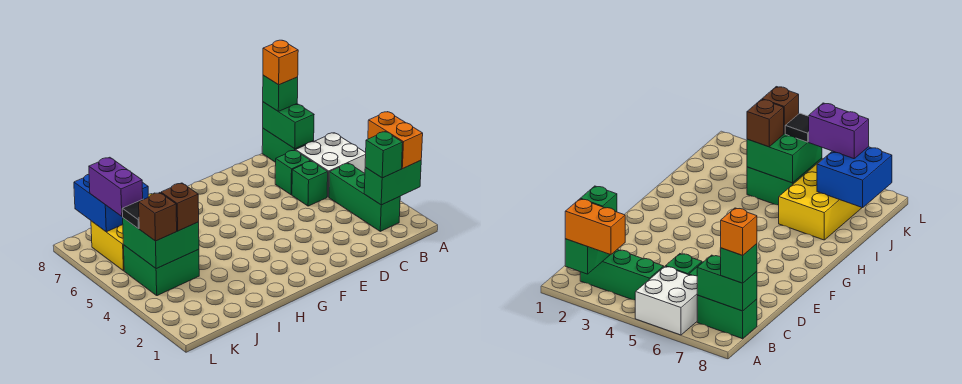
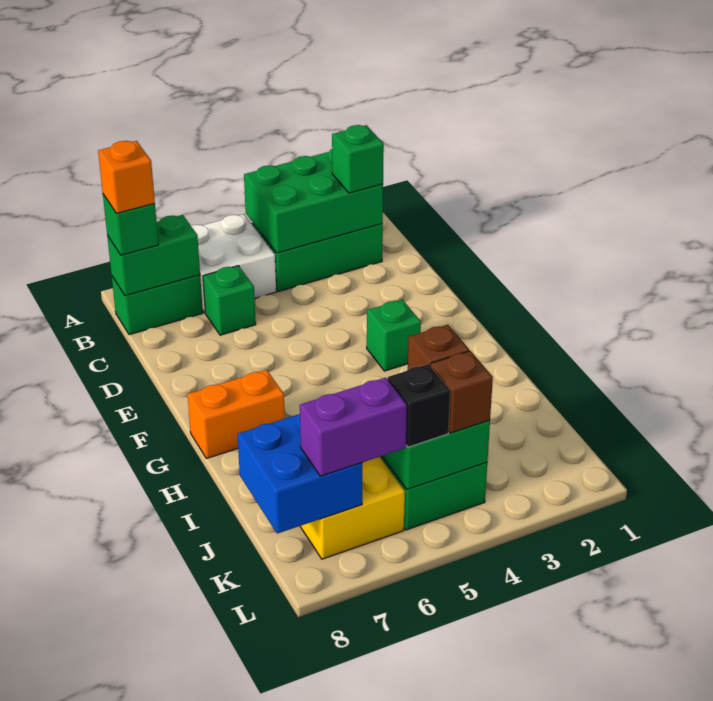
green brick A2:B2 level 2 -> green brick A2:B4 level 2
orange brick A2:A3 level 3 -> orange brick G7:G8 level 1
green brick C5 level 1 -> green brick F3 level 1
black tile K5 level 3 -> black brick K5 level 3

